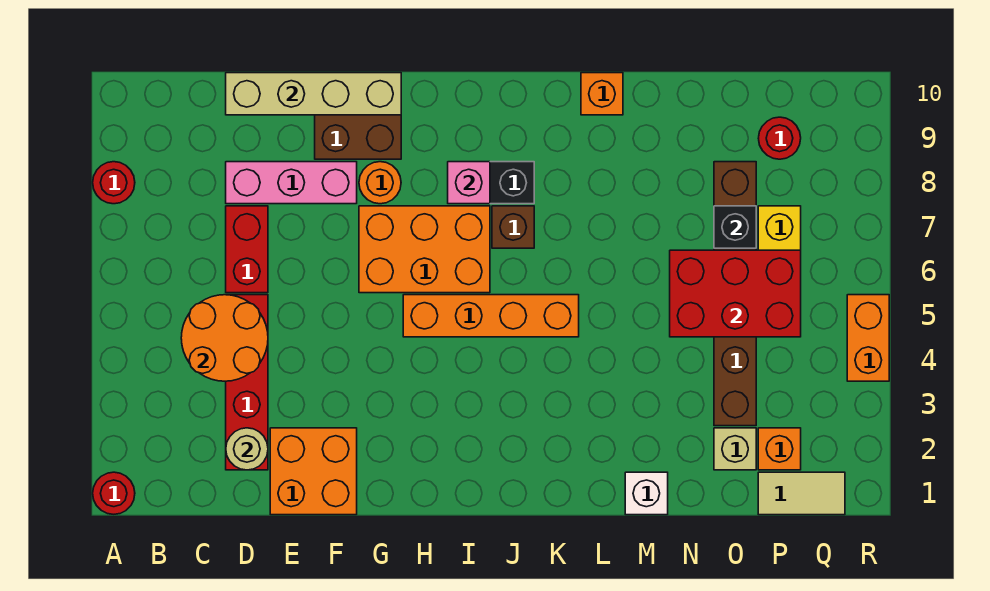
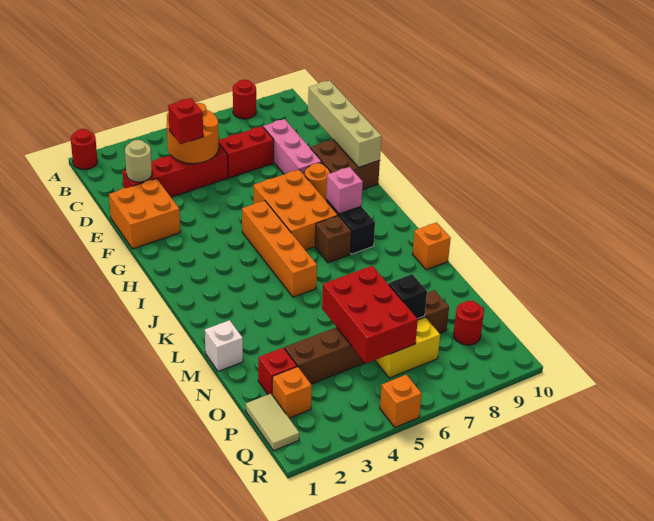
none -> red brick D4 level 3
tan brick O2 level 1 -> red brick O2 level 1
orange brick R4:R5 level 1 -> orange brick R5 level 1

